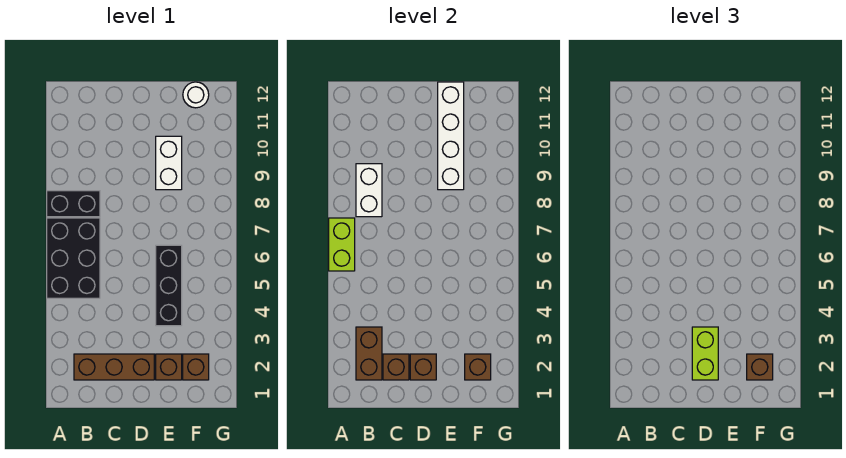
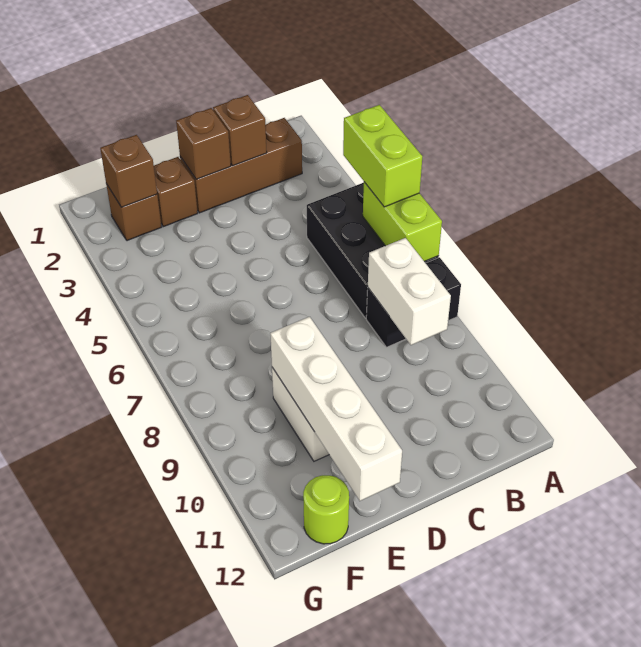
brown brick B2:B3 level 2 -> none
lime brick D2:D3 level 3 -> lime brick A5:A6 level 3
black brick E4:E6 level 1 -> none
brown brick F2 level 3 -> none
white round brick F12 level 1 -> lime round brick F12 level 1

